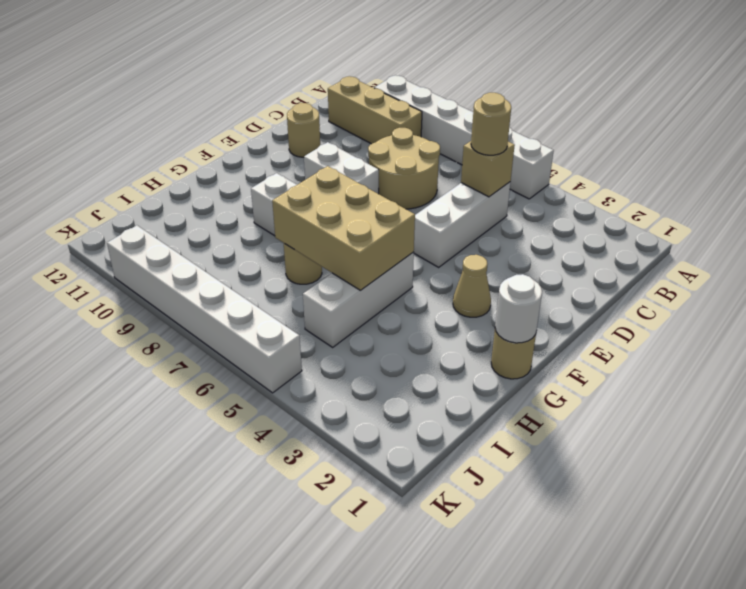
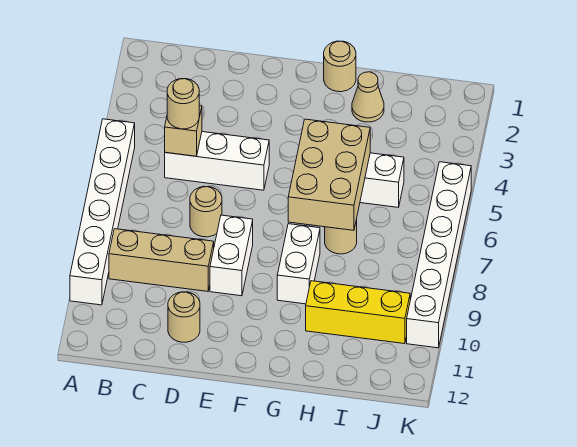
tan brick B9:B11 level 1 -> tan brick B9:D9 level 1
tan round brick C7:D8 level 1 -> tan round brick D7 level 1
tan cone F3 level 1 -> tan cone H2 level 1
white round brick G1 level 2 -> none
none -> yellow brick H10:J10 level 1

